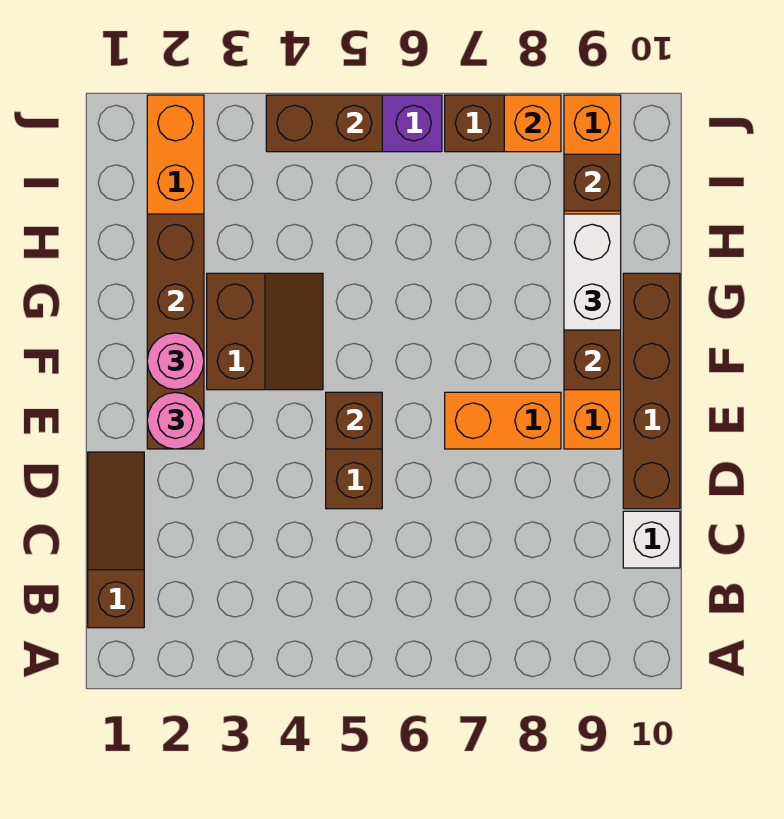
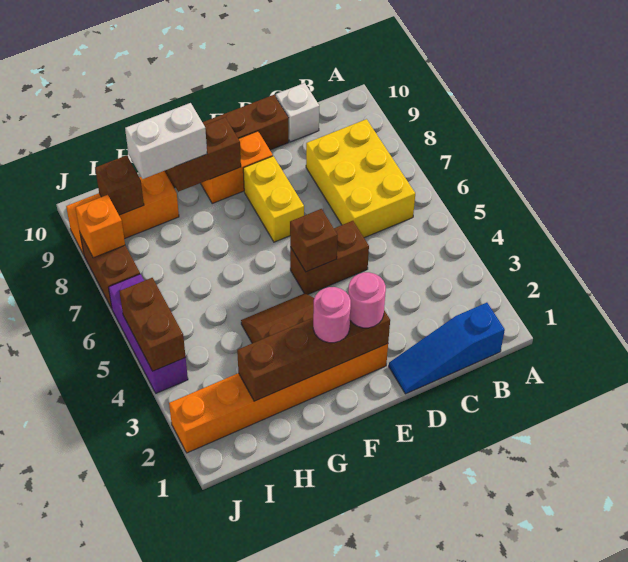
brown slope B1:D1 level 1 top B -> blue slope B1:D1 level 1 top B
none -> yellow brick B6:C8 level 1
orange brick E7:E8 level 1 -> yellow brick E7:E8 level 1

